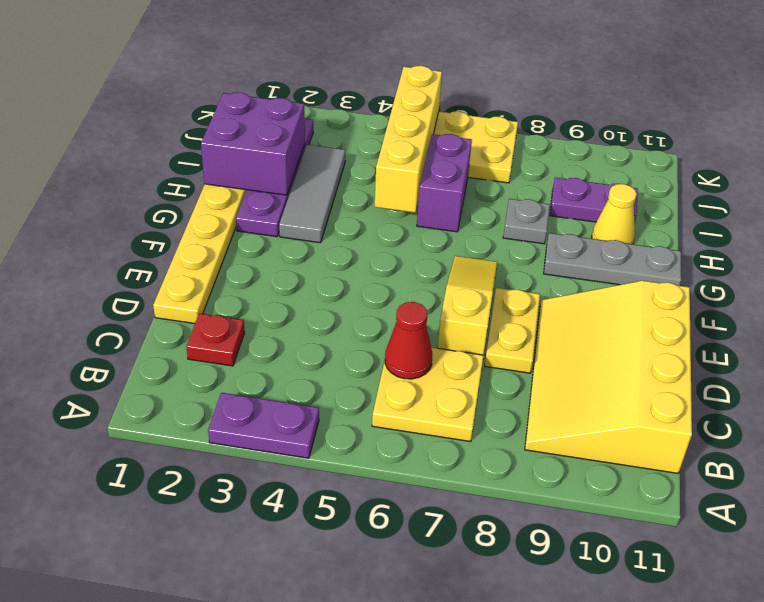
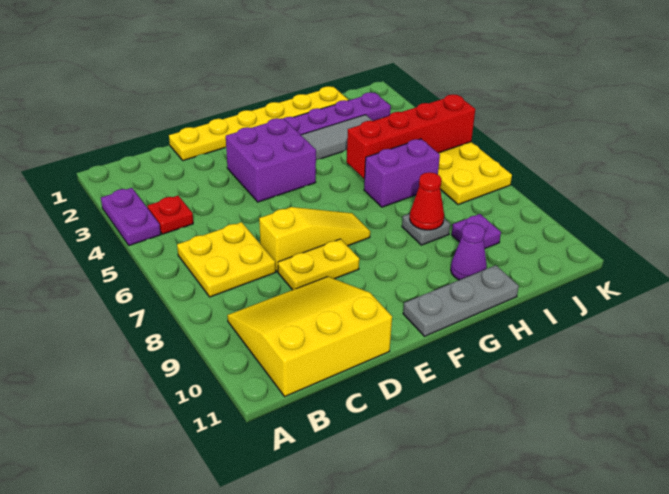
yellow slope B9:E11 level 1 top 11 -> yellow slope B9:D11 level 1 top 11
red plate C2 level 1 -> red plate B4 level 1
red cone C6 level 2 -> red cone H8 level 2
grey plate G9:G11 level 1 -> grey plate F11:H11 level 1
purple brick H1:I2 level 2 -> purple brick E3:F4 level 1
yellow brick H5:K5 level 2 -> red brick H5:K5 level 2
yellow cone H10 level 1 -> purple cone H10 level 1
purple plate I9:I10 level 1 -> purple plate I9 level 1

